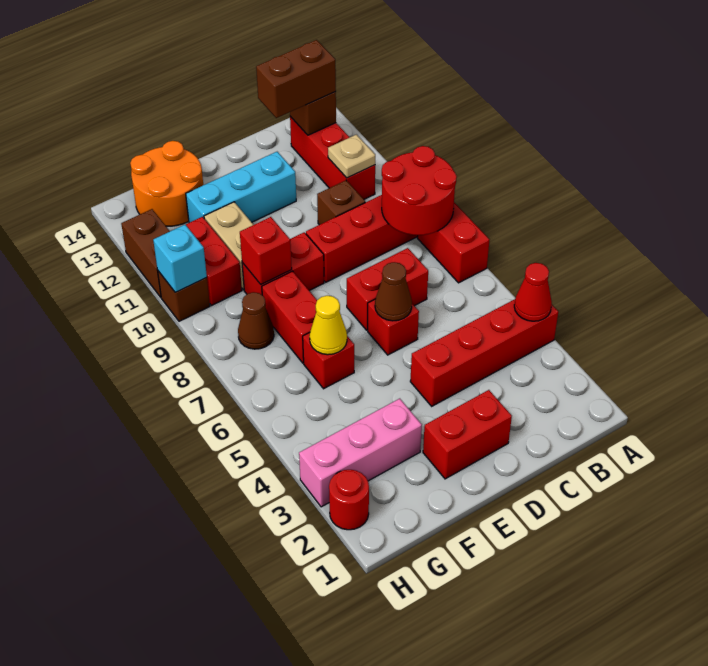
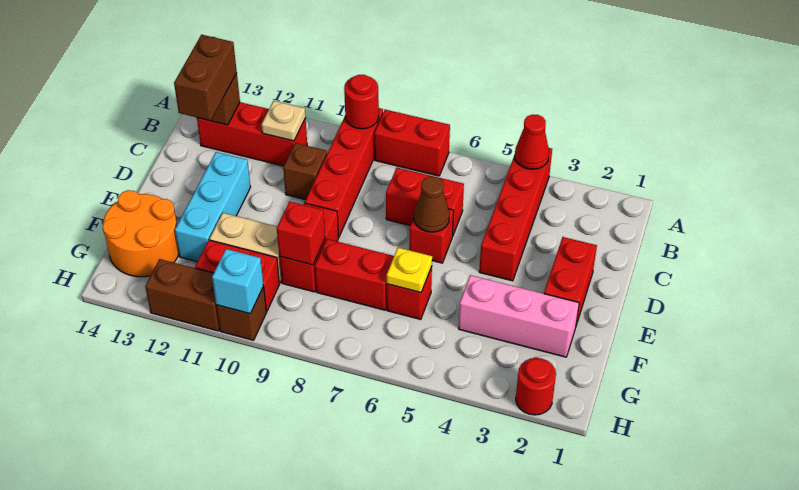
red round brick A8:B9 level 2 -> red round brick A9 level 2
red brick C7:D7 level 1 -> red brick C6:C7 level 1
pink brick F3:H3 level 1 -> pink brick F2:F4 level 1
yellow cone F6 level 2 -> yellow plate F6 level 2
brown cone G8 level 1 -> none

